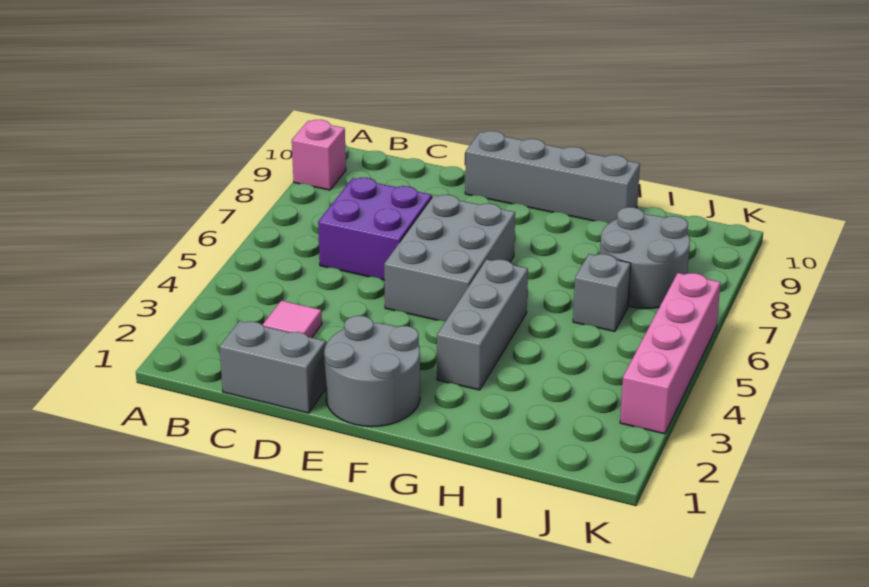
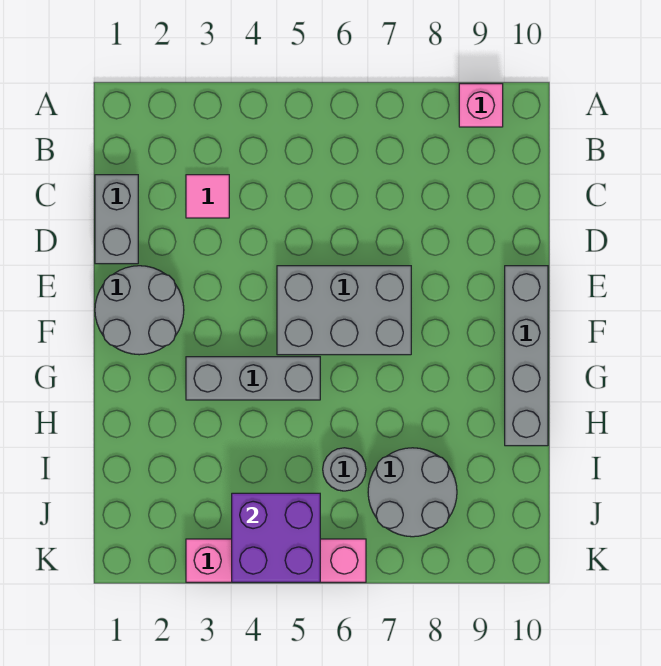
purple brick C6:D7 level 1 -> purple brick J4:K5 level 2
grey brick I6 level 1 -> grey round brick I6 level 1

